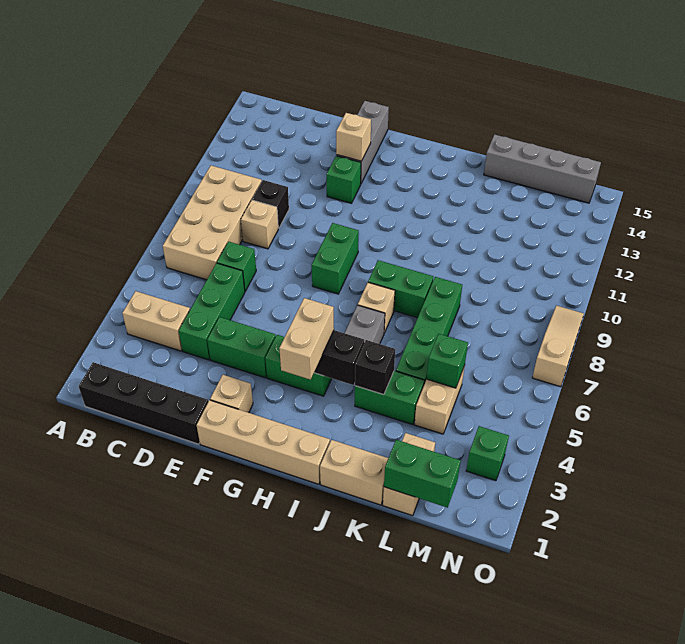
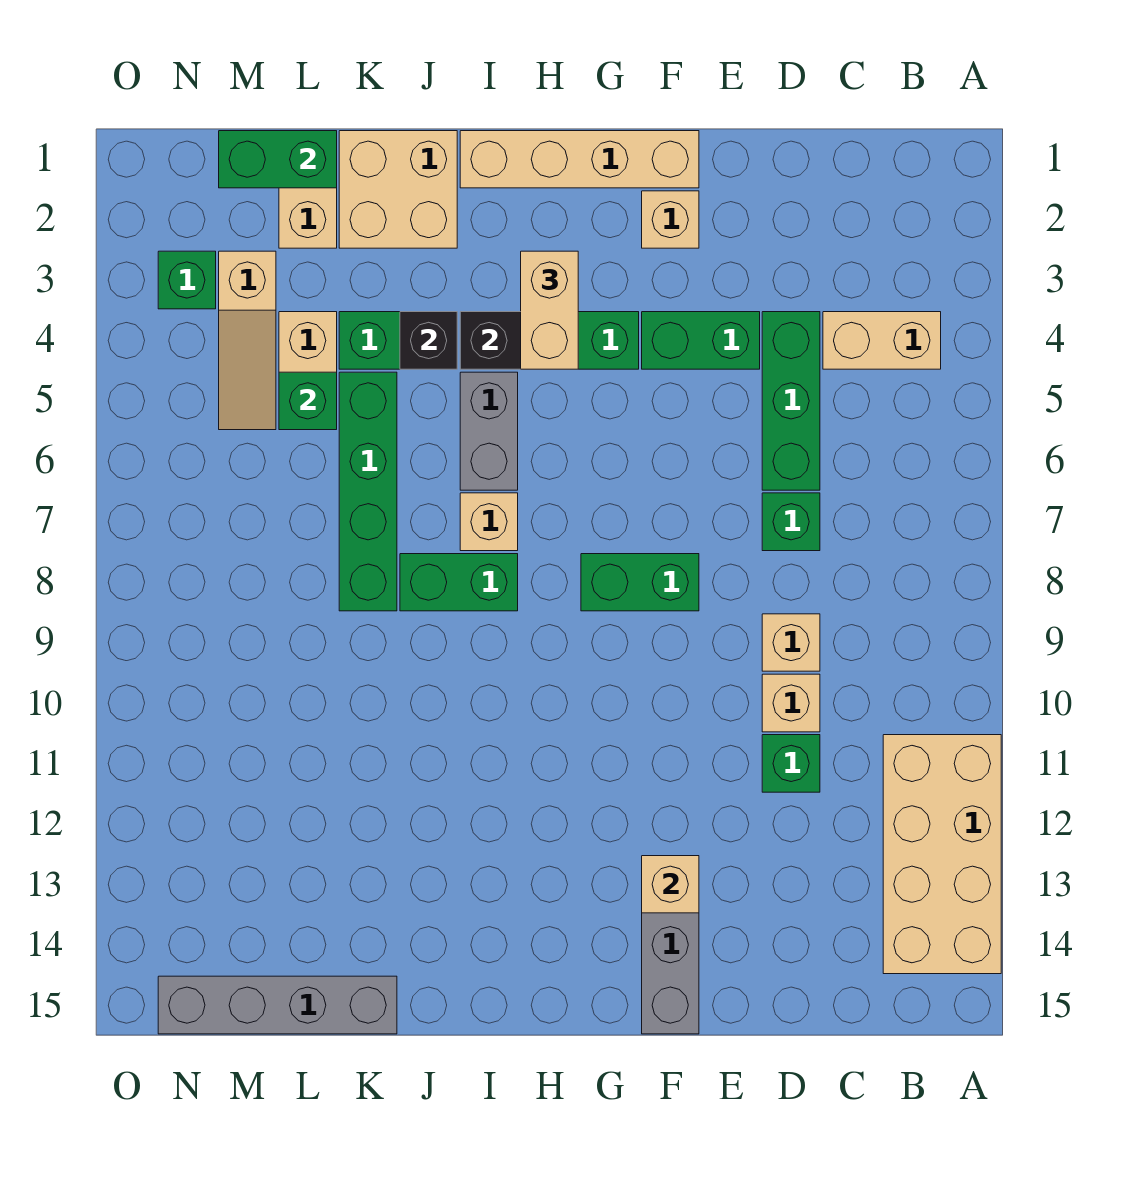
black brick B1:E1 level 1 -> none
tan brick B7:C10 level 1 -> tan brick A11:B14 level 1
black brick D10 level 1 -> tan brick D10 level 1
green brick F12 level 1 -> green brick D11 level 1
green brick G8:G9 level 1 -> green brick F8:G8 level 1
tan brick J1:K1 level 1 -> tan brick J1:K2 level 1
tan slope O7:O9 level 1 top 7 -> tan slope M3:M5 level 1 top 3

